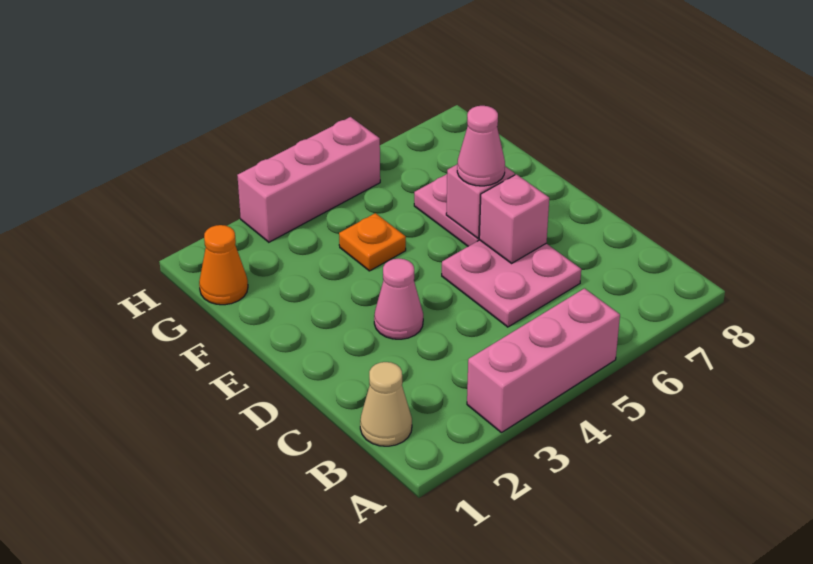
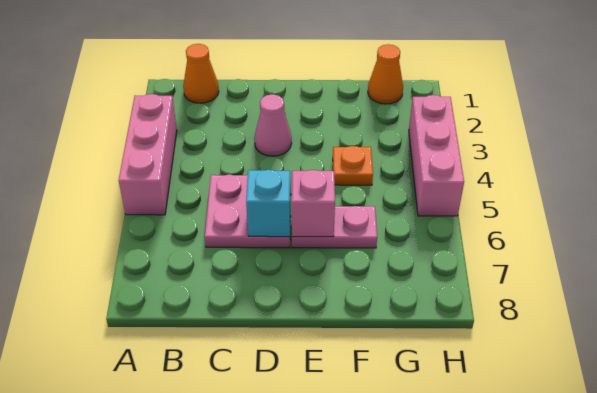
tan cone B1 level 1 -> orange cone B1 level 1
pink brick D6 level 2 -> cyan brick D6 level 2
pink cone E6 level 3 -> none

